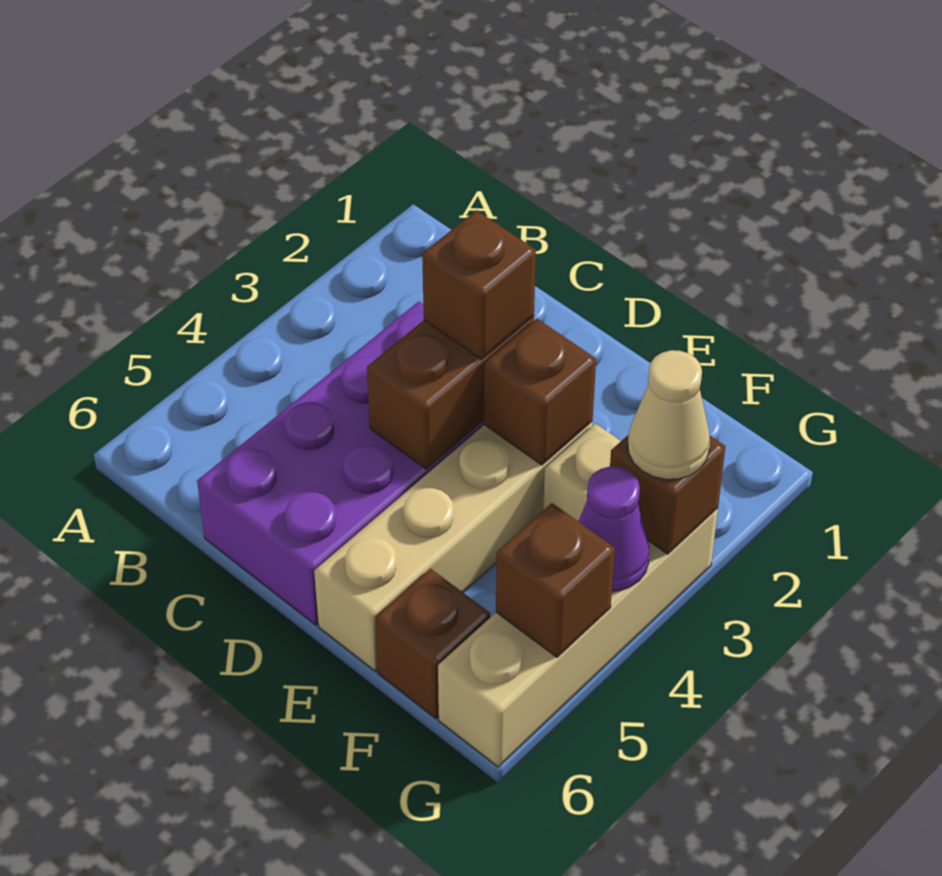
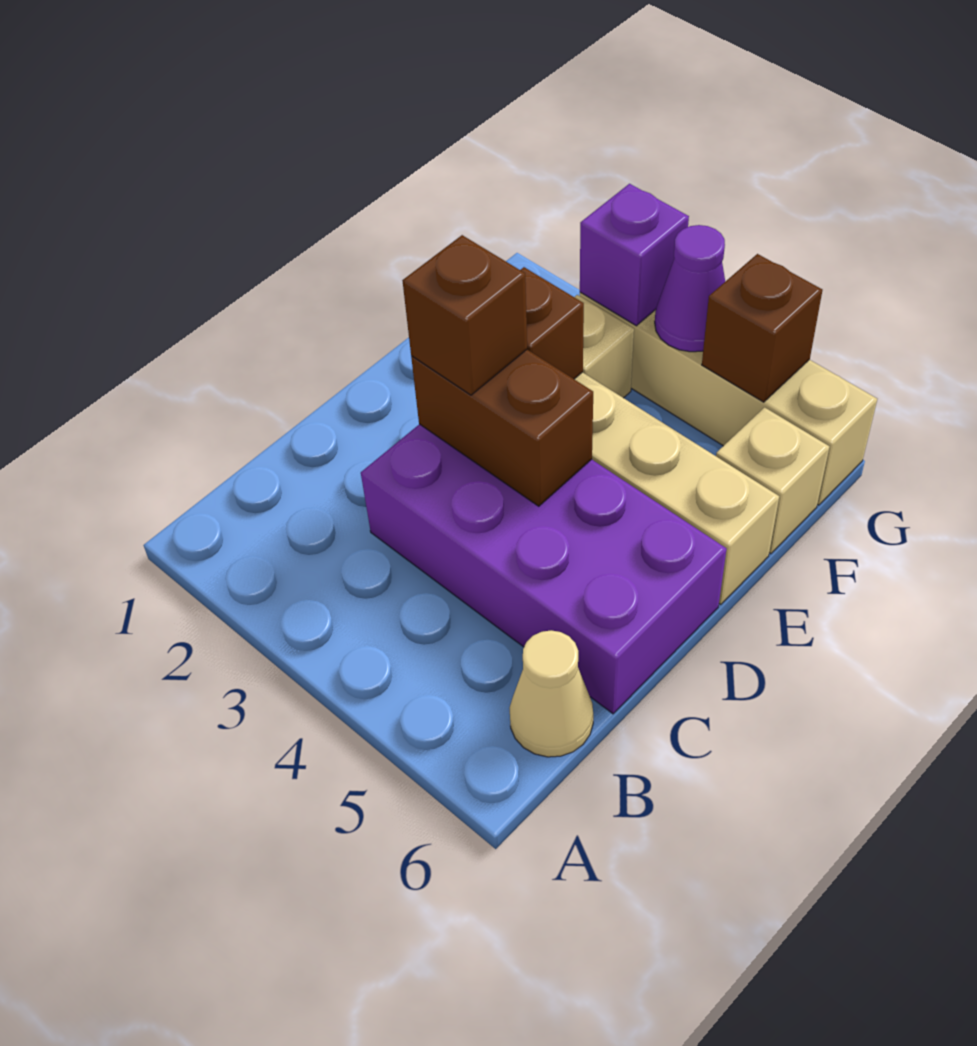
brown brick F6 level 1 -> tan brick F6 level 1
brown brick G3 level 2 -> purple brick G3 level 2
tan cone G3 level 3 -> tan cone B6 level 1

